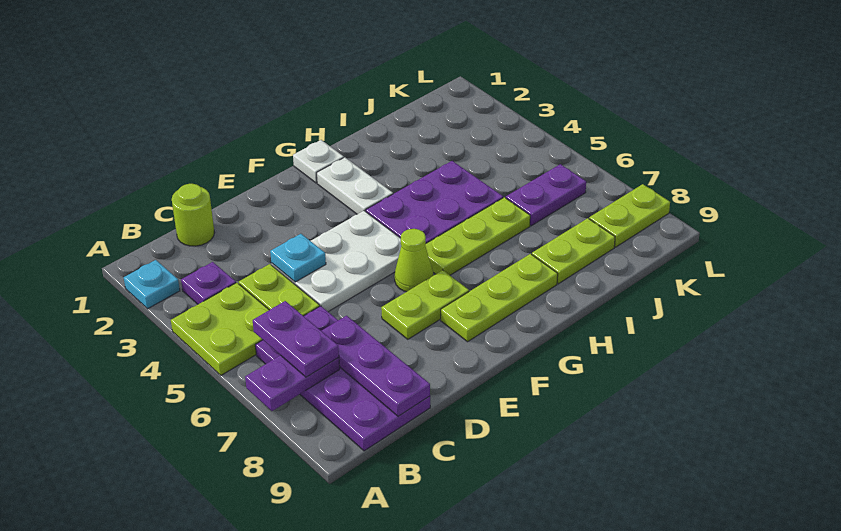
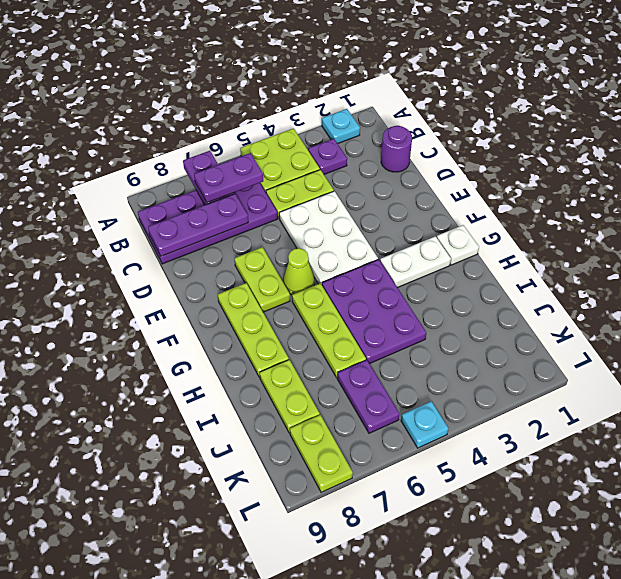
lime round brick C1 level 1 -> purple round brick C1 level 1
cyan plate D4 level 2 -> cyan plate L5 level 1

